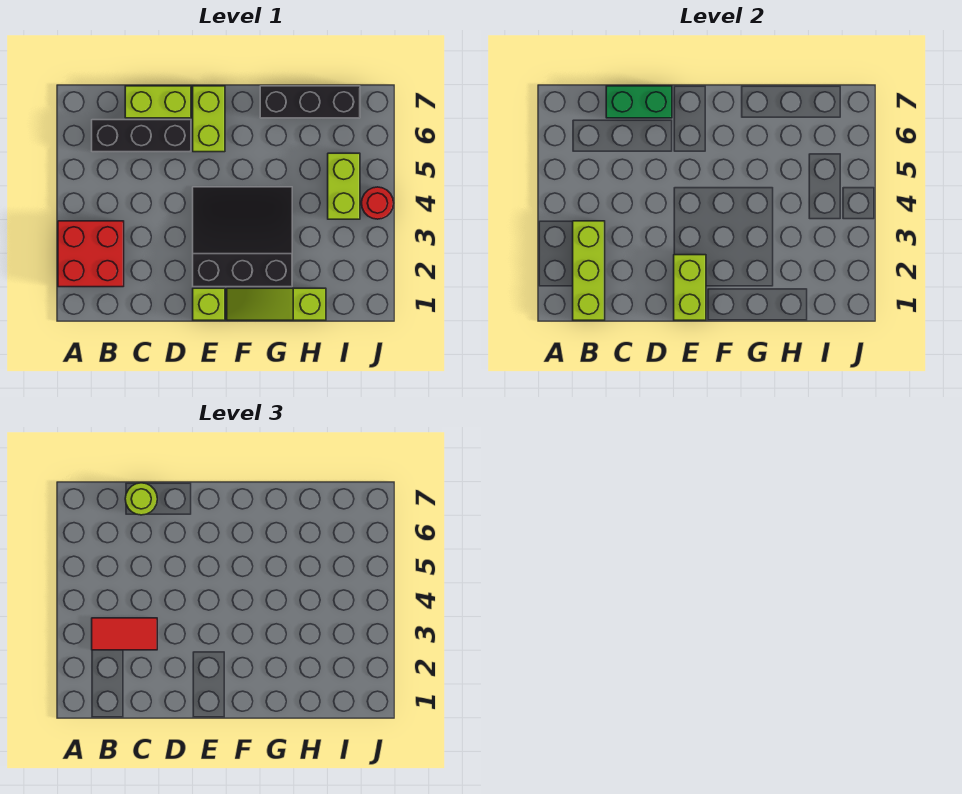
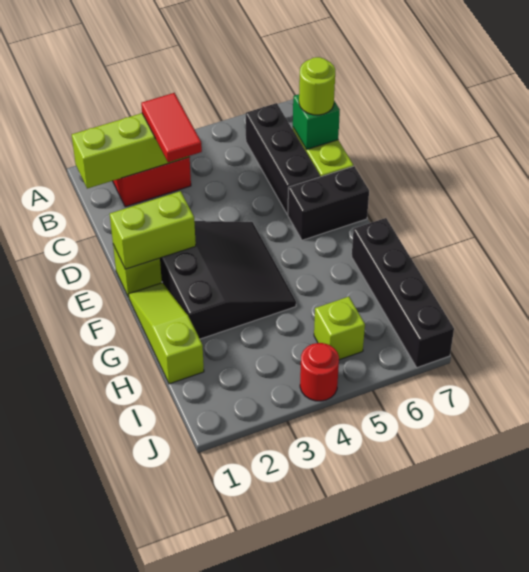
green brick C7:D7 level 2 -> green brick C7 level 2
lime brick E6:E7 level 1 -> black brick E6:E7 level 1
black brick G7:I7 level 1 -> black brick G7:J7 level 1
lime brick I4:I5 level 1 -> lime brick I5 level 1

